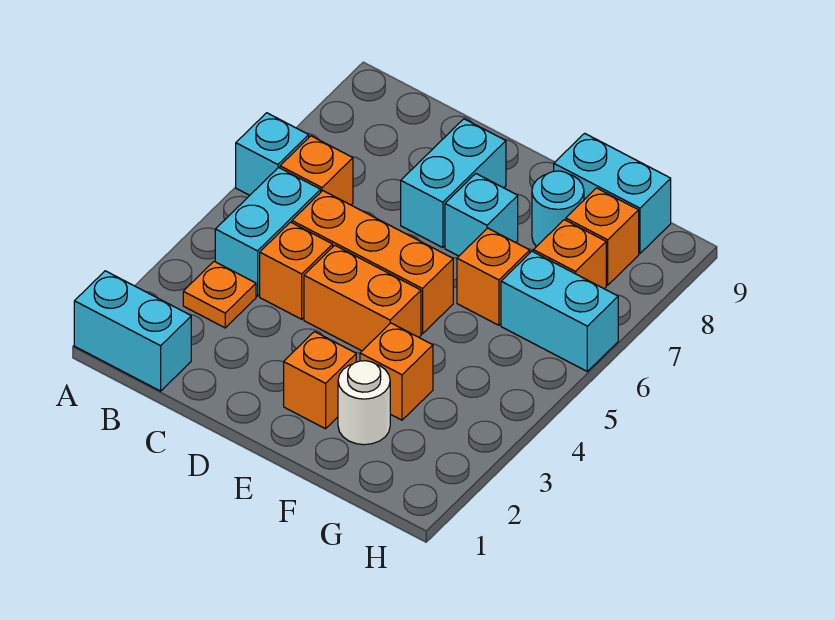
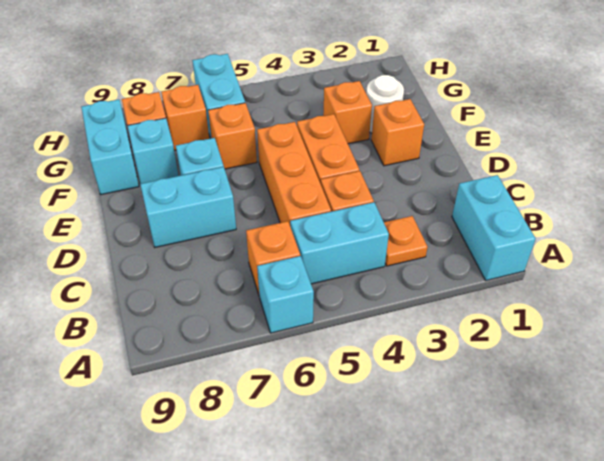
cyan round brick F8 level 1 -> cyan brick F8 level 1

